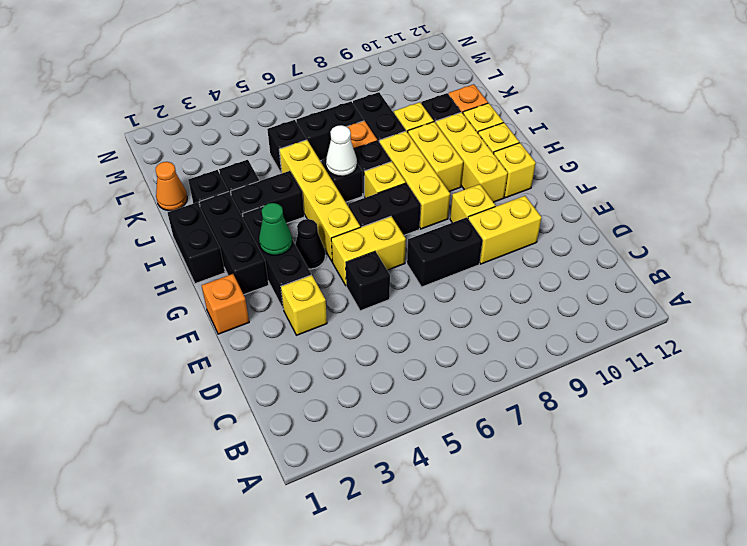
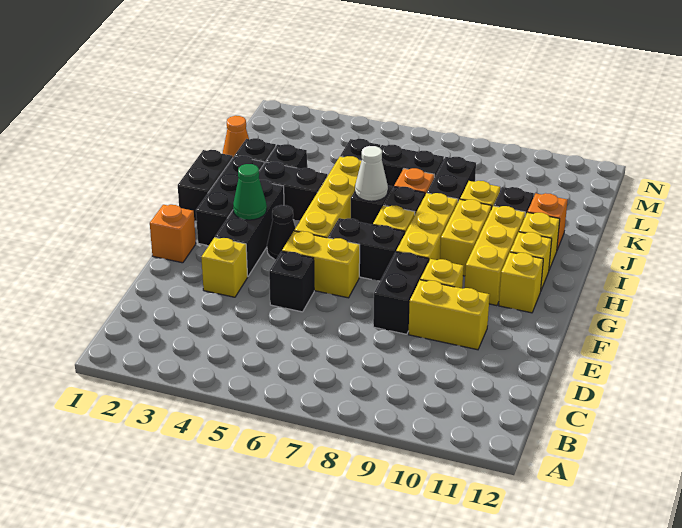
black brick E7:E8 level 1 -> black brick E8:F8 level 1

